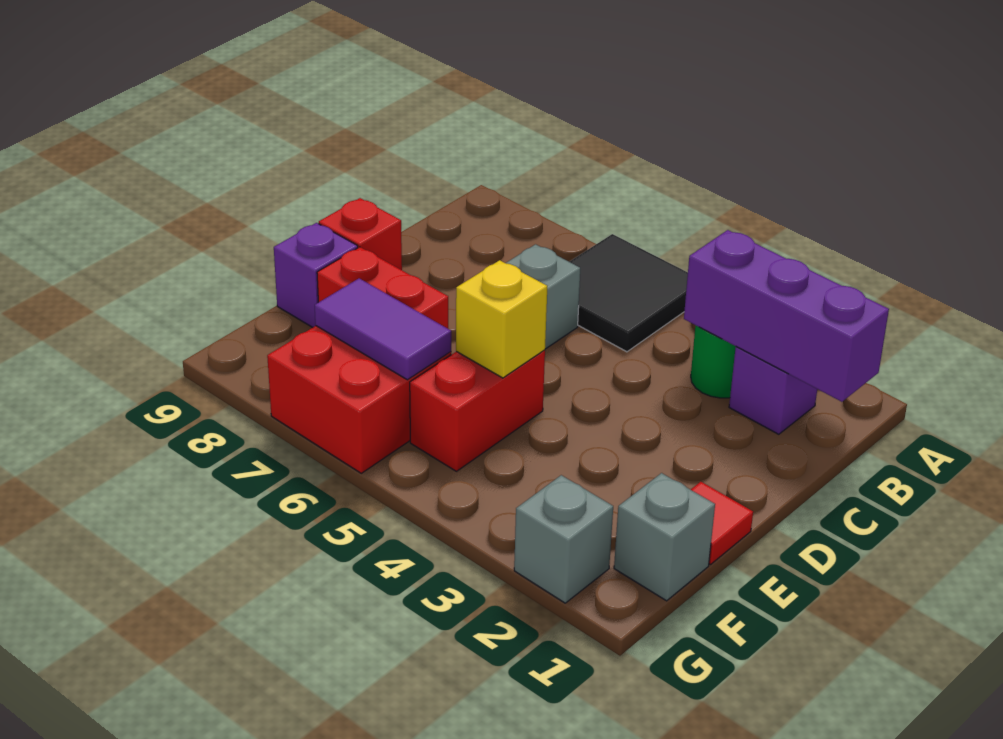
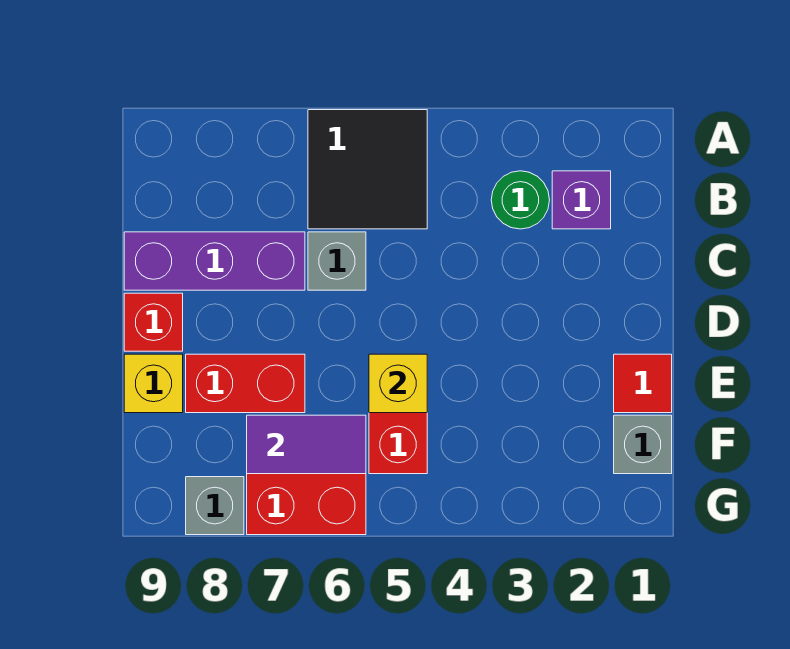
purple brick B1:B3 level 2 -> purple brick C7:C9 level 1
purple brick E9 level 1 -> yellow brick E9 level 1
grey brick G2 level 1 -> grey brick G8 level 1

